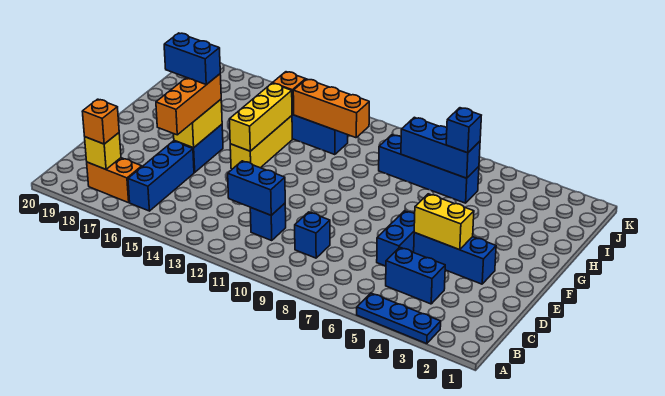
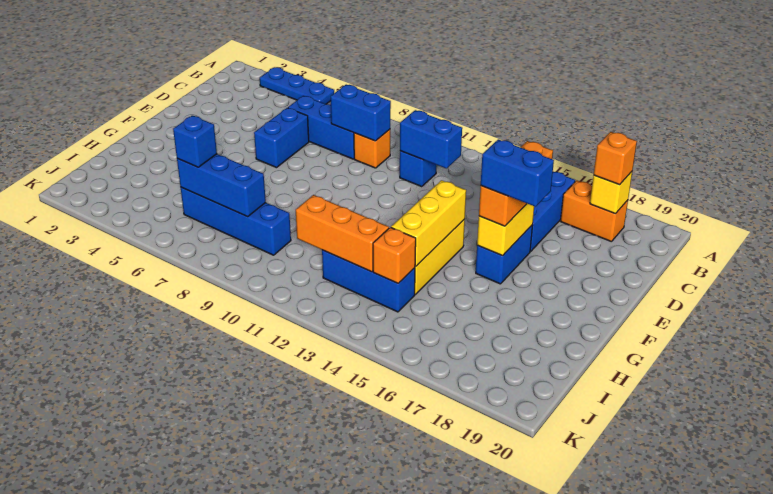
blue brick C4:C5 level 1 -> blue brick C8:C9 level 2
blue brick C9 level 1 -> orange brick C9 level 1
blue brick E3:E5 level 1 -> blue brick C6:C8 level 1
yellow brick E4:E5 level 2 -> none

